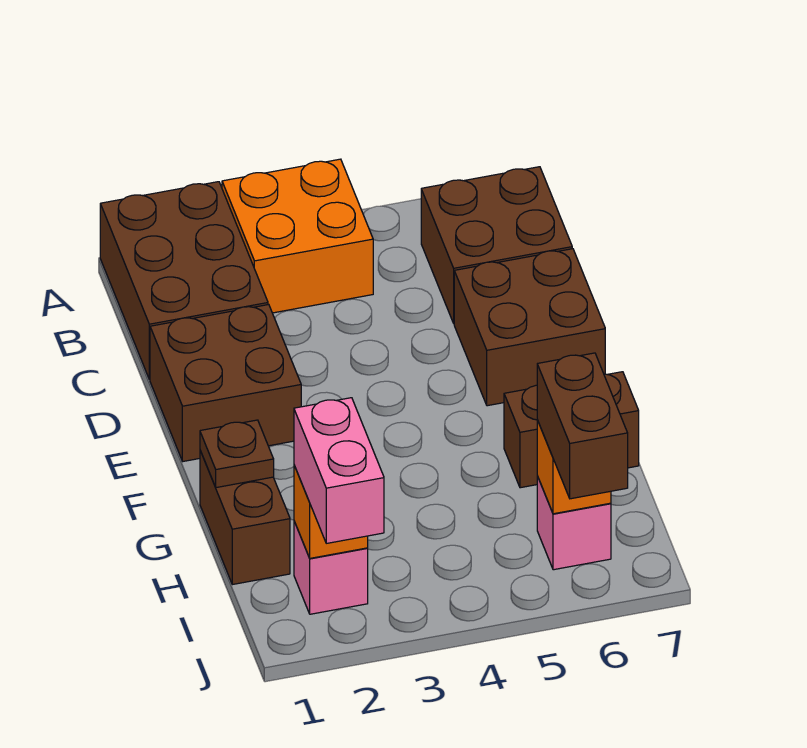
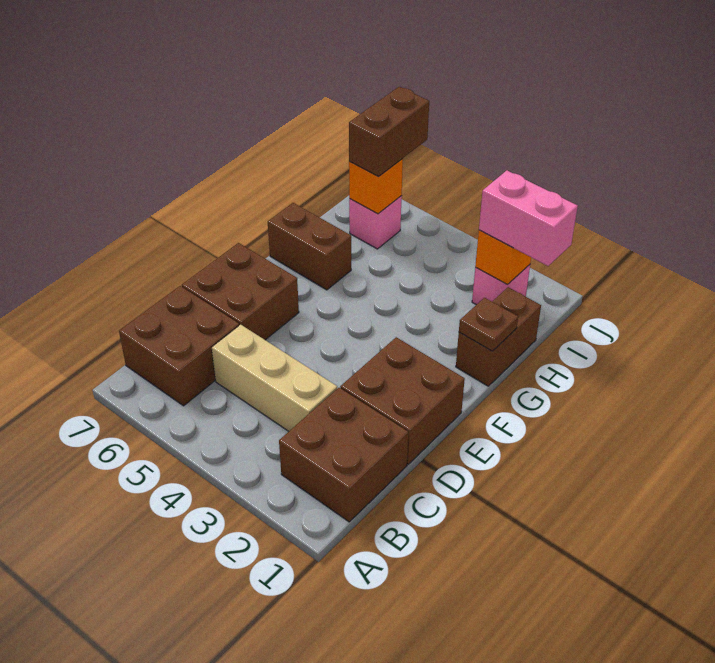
brown brick A1:C2 level 1 -> brown brick B1:C2 level 1
orange brick A3:B4 level 1 -> none
none -> tan brick C3:C5 level 1
pink brick I2:J2 level 3 -> pink brick I1:I2 level 3

